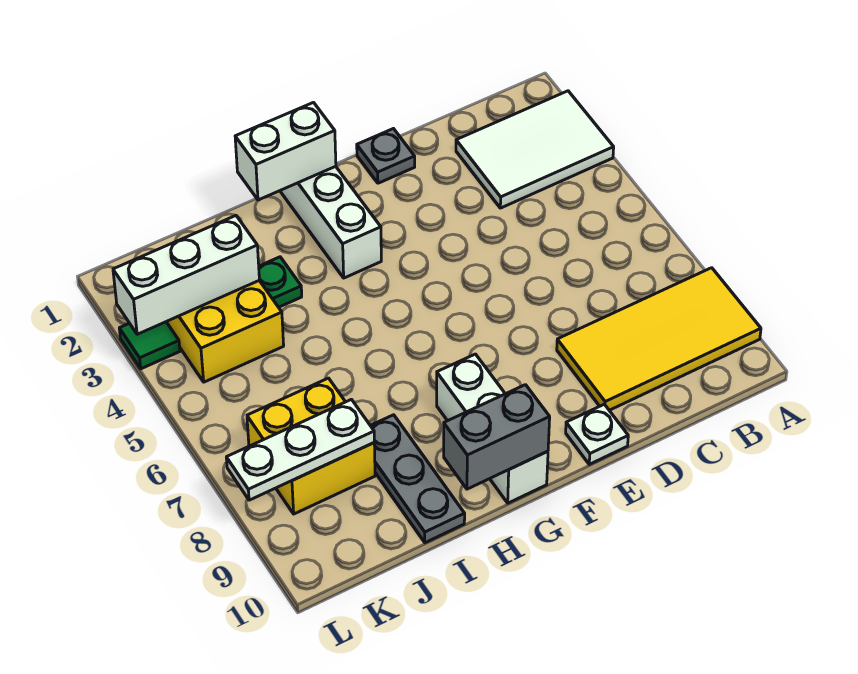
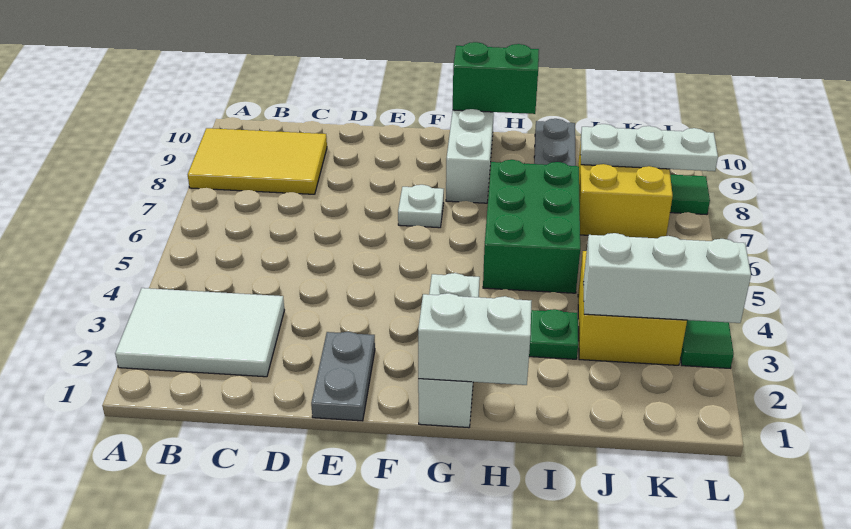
yellow tile A8:D9 level 1 -> yellow tile A8:C9 level 1
grey plate E1 level 1 -> grey plate E1:E2 level 1
white plate E10 level 1 -> white plate F7 level 1
grey brick G10:H10 level 2 -> green brick G10:H10 level 2
none -> green brick H5:I7 level 1
none -> green tile L8 level 1

